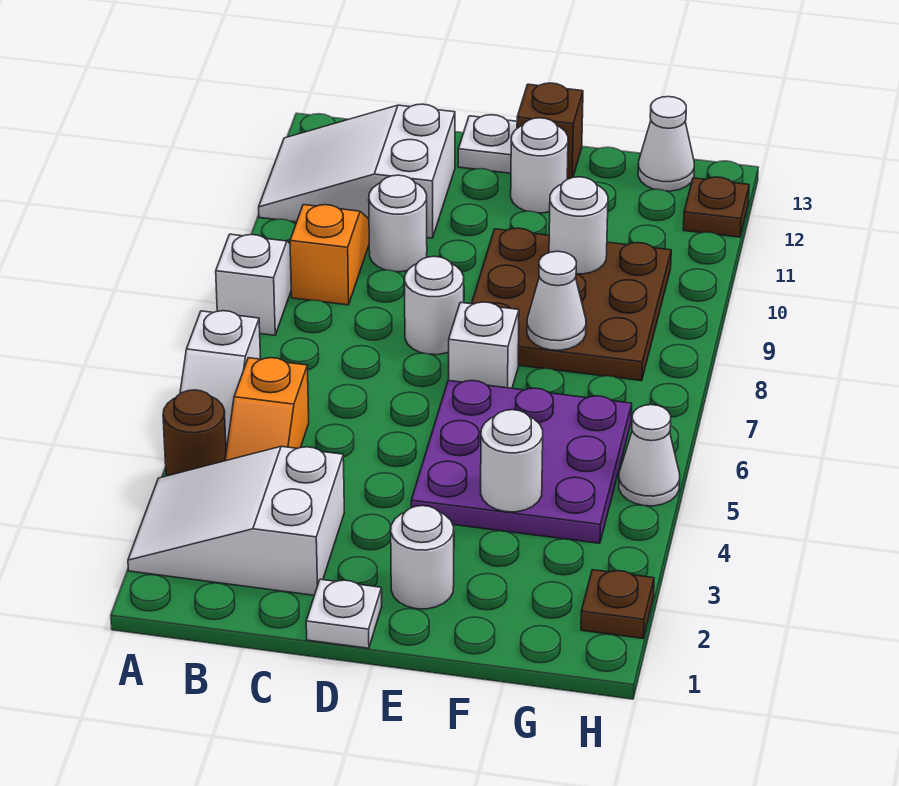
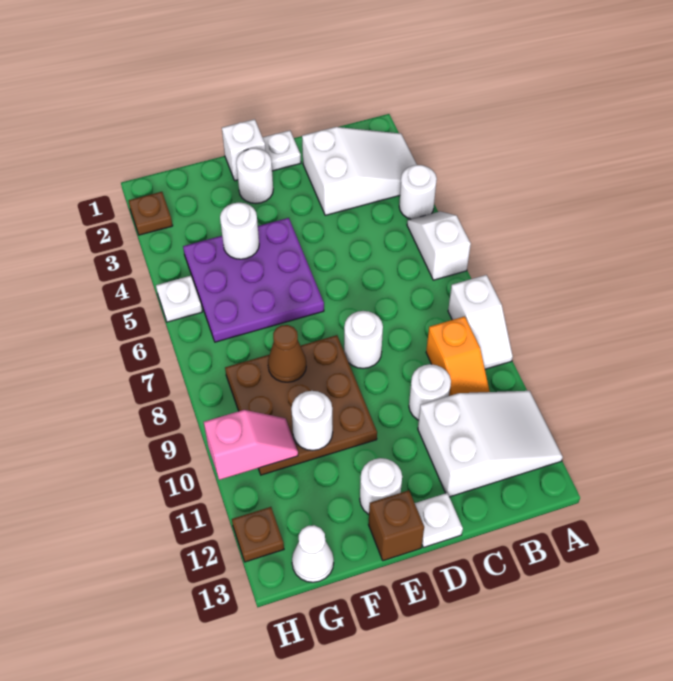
brown round brick A4 level 1 -> white round brick A4 level 1
orange slope B4:B5 level 1 top 5 -> none
white brick E7 level 1 -> white brick E1 level 1
white cone F8 level 2 -> brown cone F8 level 2
none -> pink slope G10:H10 level 2 top H
white cone H5 level 1 -> white plate H5 level 1

